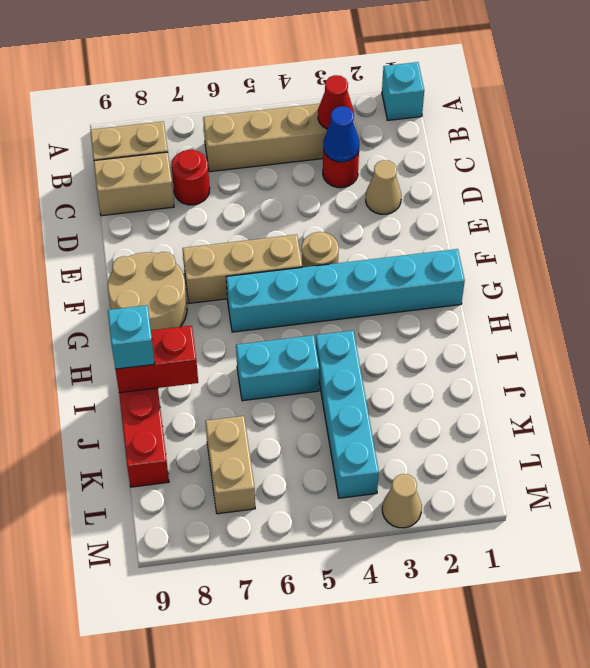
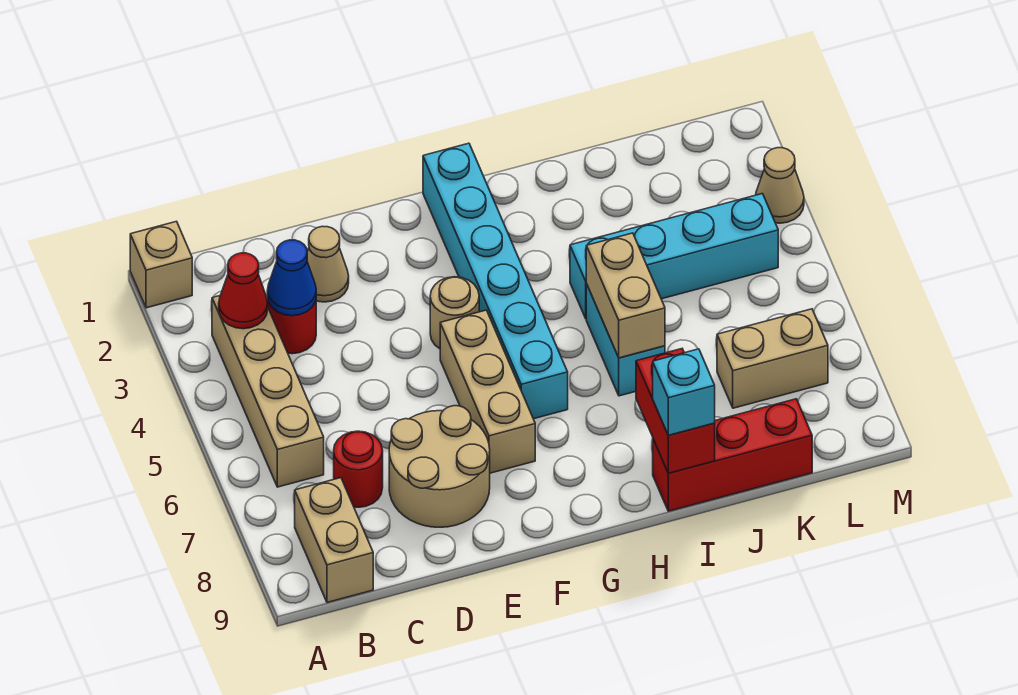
cyan brick A1 level 1 -> tan brick A1 level 1
tan brick C8:C9 level 1 -> tan brick I5:I6 level 2
tan round brick F8:G9 level 1 -> tan round brick D7:E8 level 1

